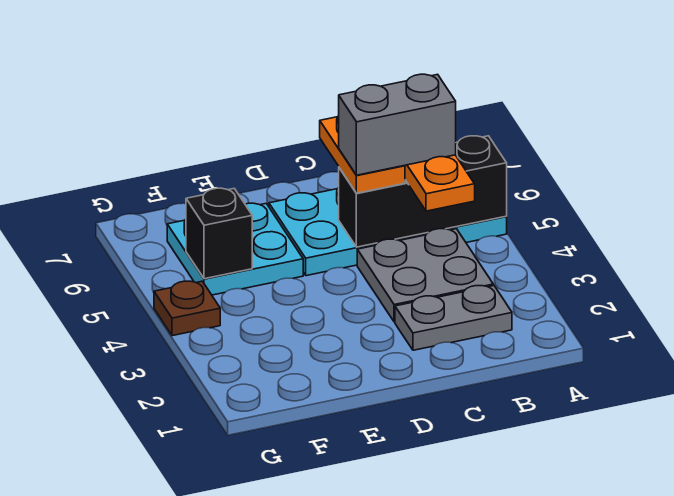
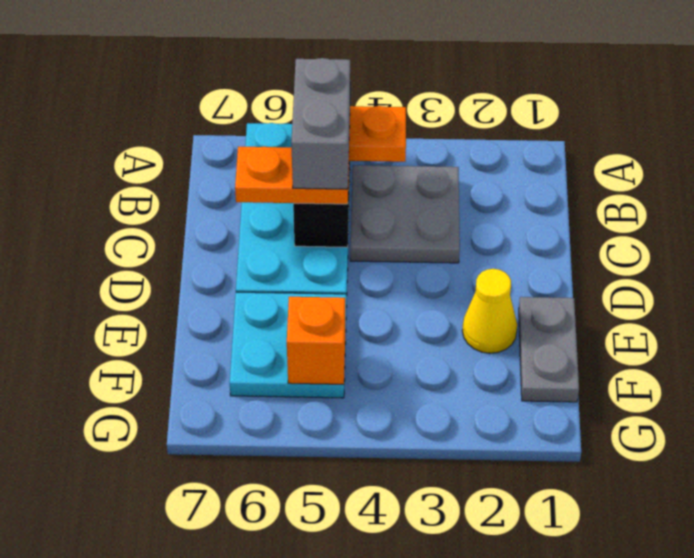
grey plate B2:C2 level 1 -> grey plate E1:F1 level 1
none -> yellow cone E2 level 1
black brick F5 level 2 -> orange brick F5 level 2
brown plate G4 level 1 -> none

